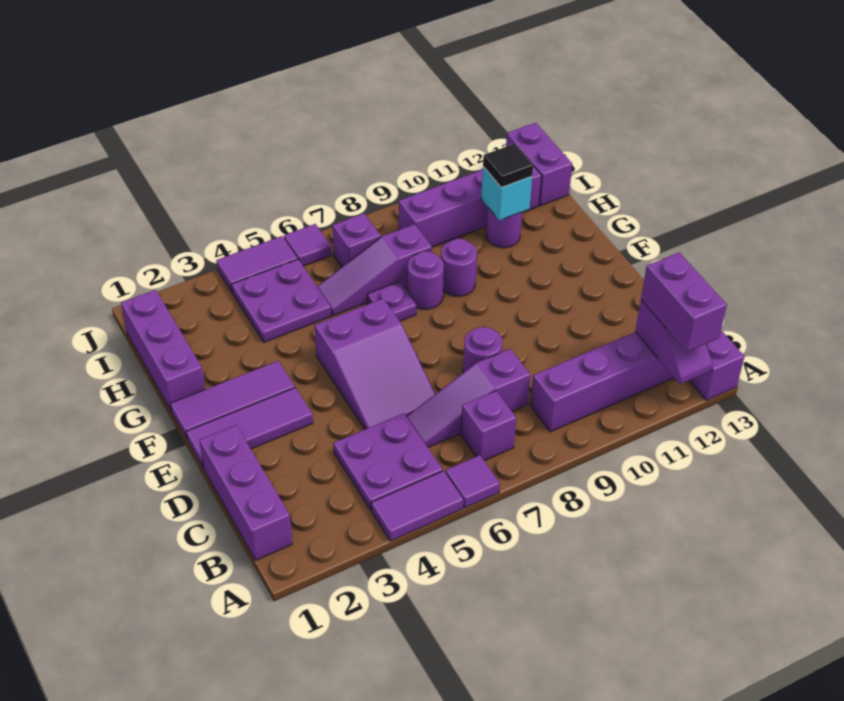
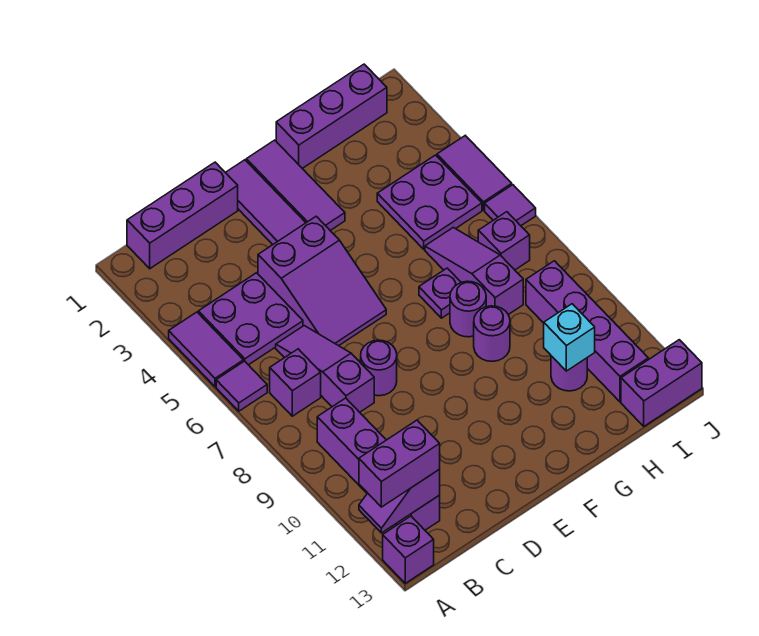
purple slope D5:F6 level 1 top F -> purple slope D4:E6 level 1 top 4
black tile H11 level 3 -> none

